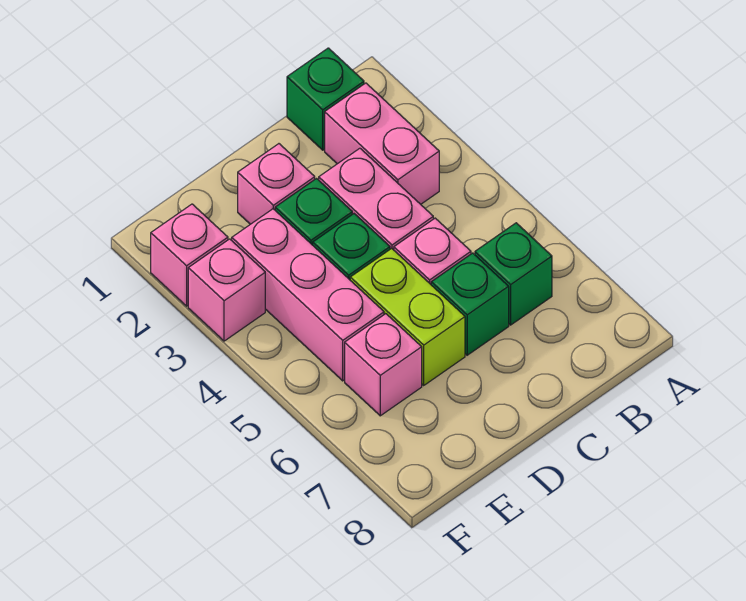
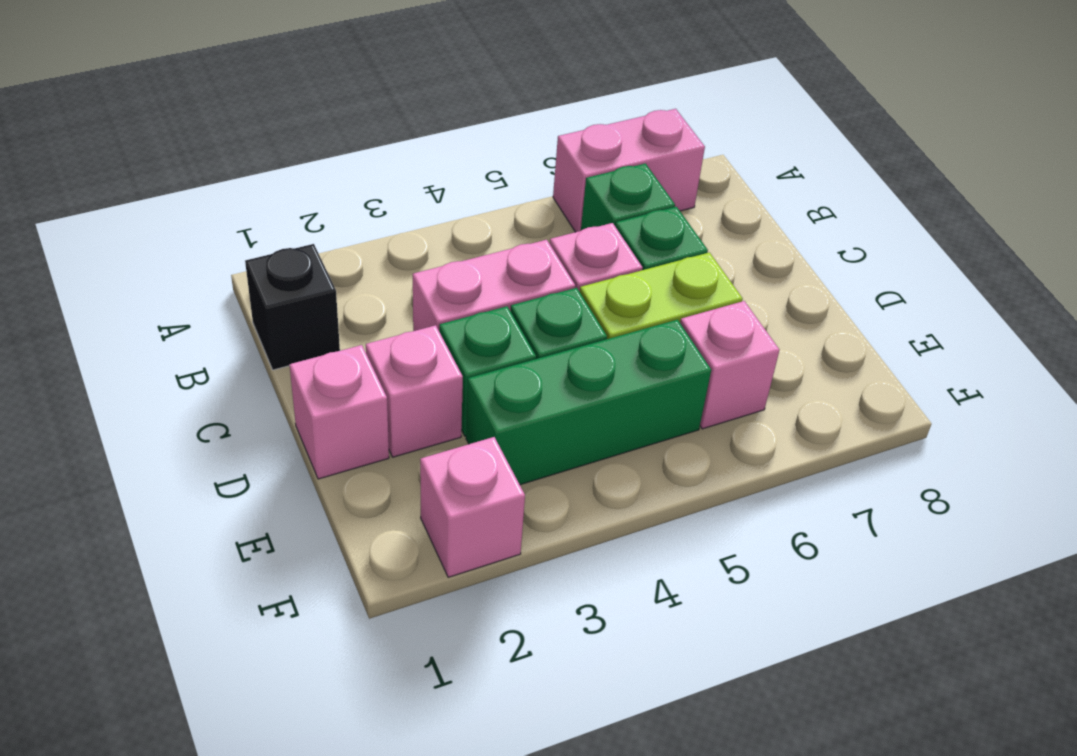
green brick B1 level 1 -> black brick B1 level 1
pink brick B2:B3 level 1 -> pink brick A6:A7 level 1
pink brick E3:E5 level 1 -> green brick E3:E5 level 1
pink brick F3 level 1 -> pink brick D1 level 1

